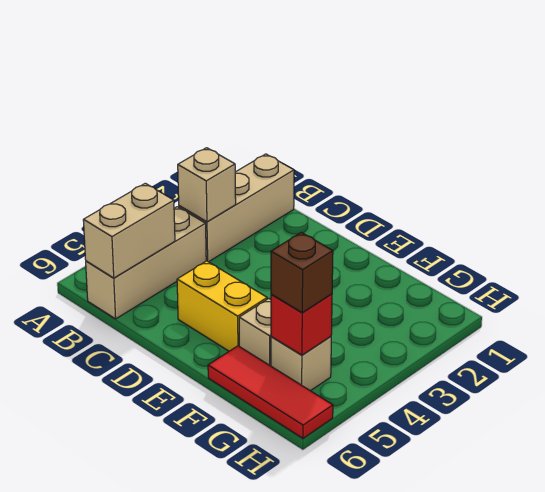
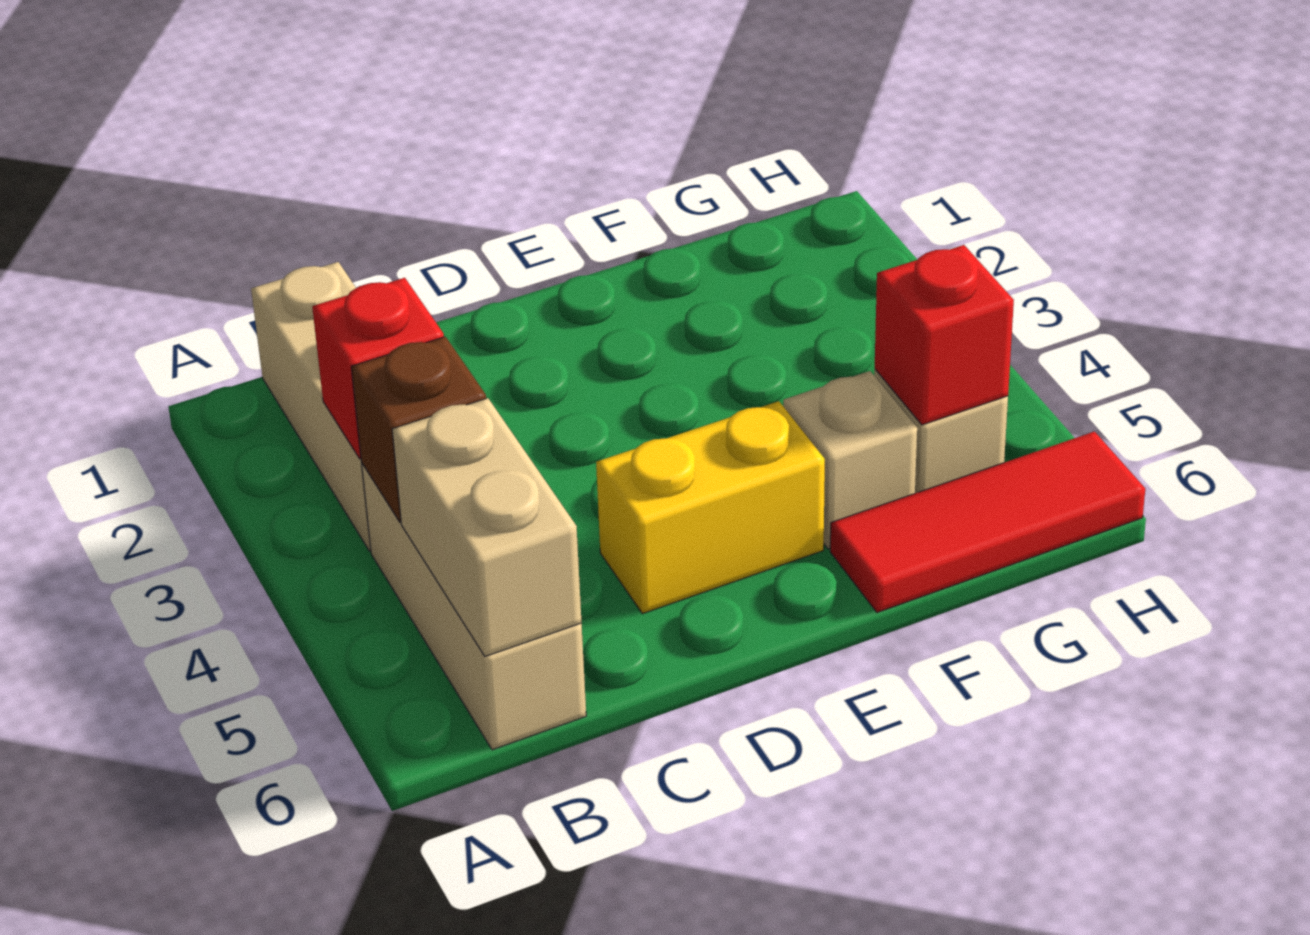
tan brick B3 level 2 -> red brick B3 level 2
brown brick G5 level 3 -> brown brick B4 level 2

